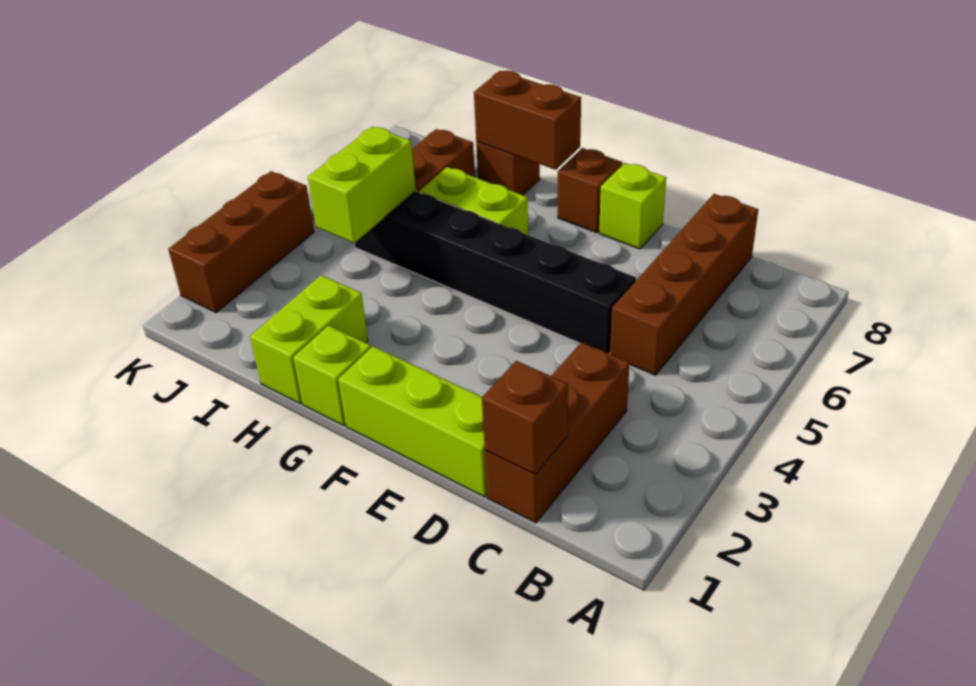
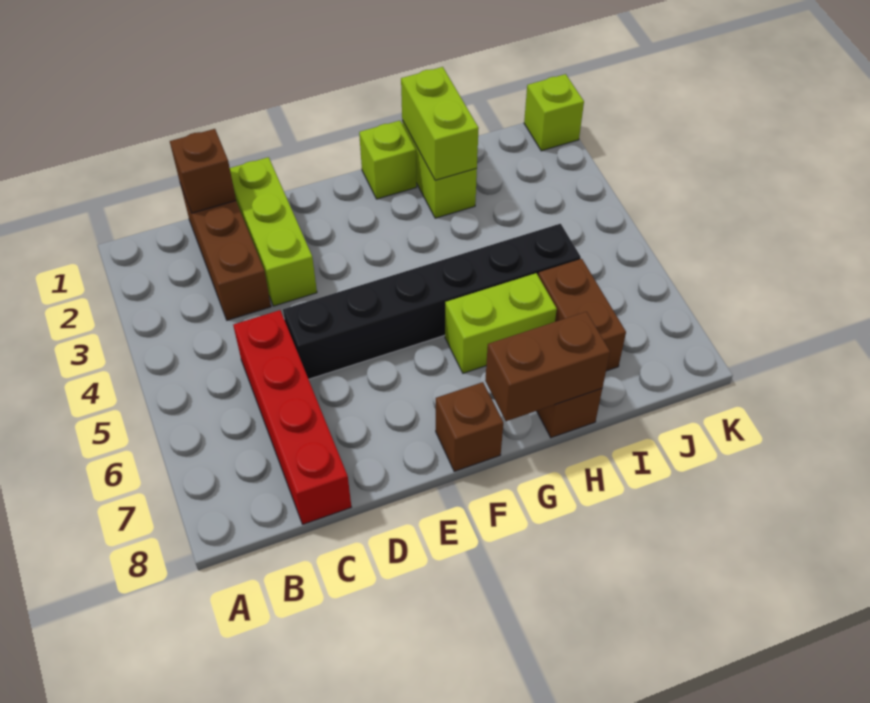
brown brick C5:C8 level 1 -> red brick C5:C8 level 1
lime brick D1:F1 level 1 -> lime brick D1:D3 level 1
lime brick E8 level 1 -> lime brick K1 level 1
lime brick I4:I5 level 2 -> lime brick H1:H2 level 2
brown brick K2:K4 level 1 -> none

